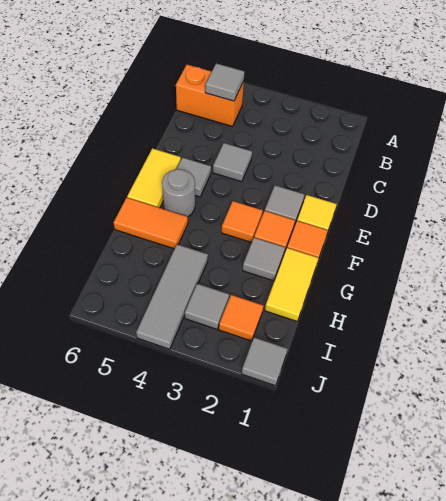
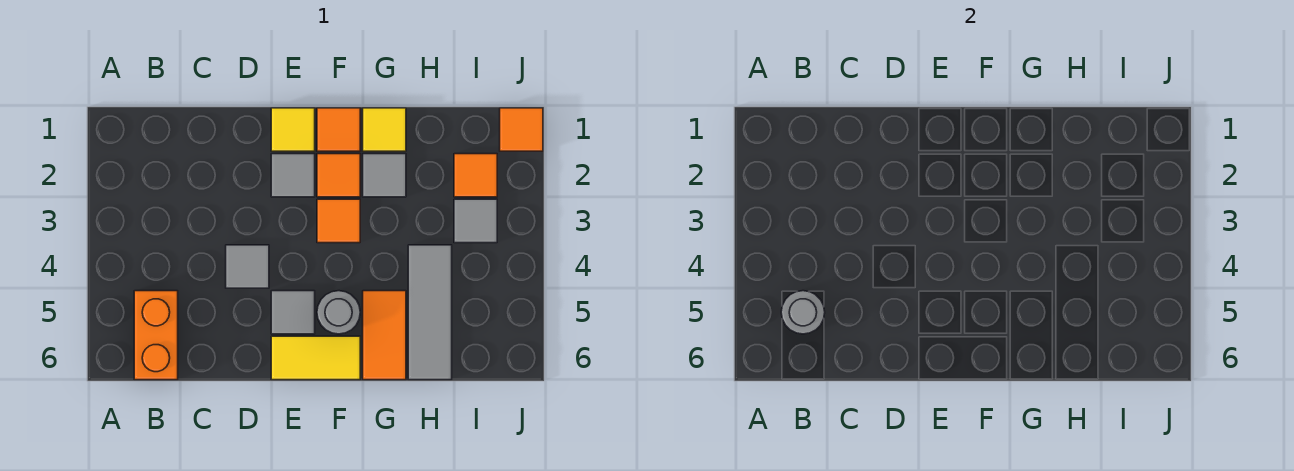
grey tile B5 level 2 -> grey round brick B5 level 2
yellow tile G1:H1 level 1 -> yellow tile G1 level 1
grey tile H4:J4 level 1 -> grey tile H4:H6 level 1
grey tile J1 level 1 -> orange tile J1 level 1

